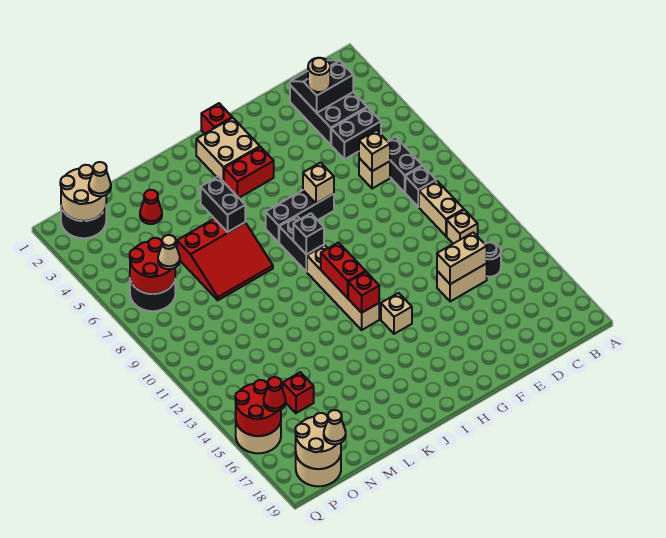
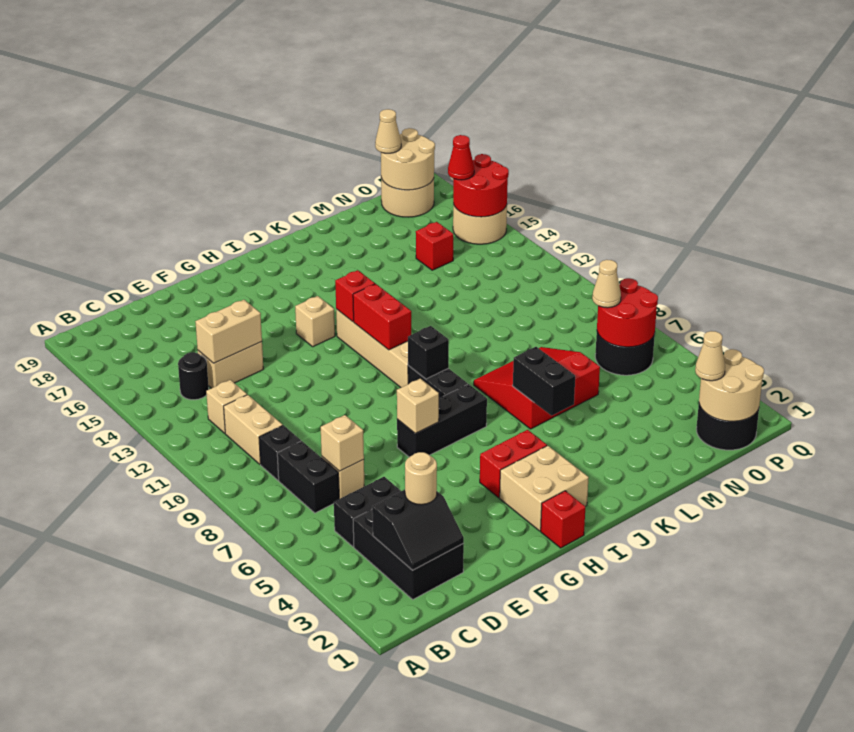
red cone M3 level 1 -> none

